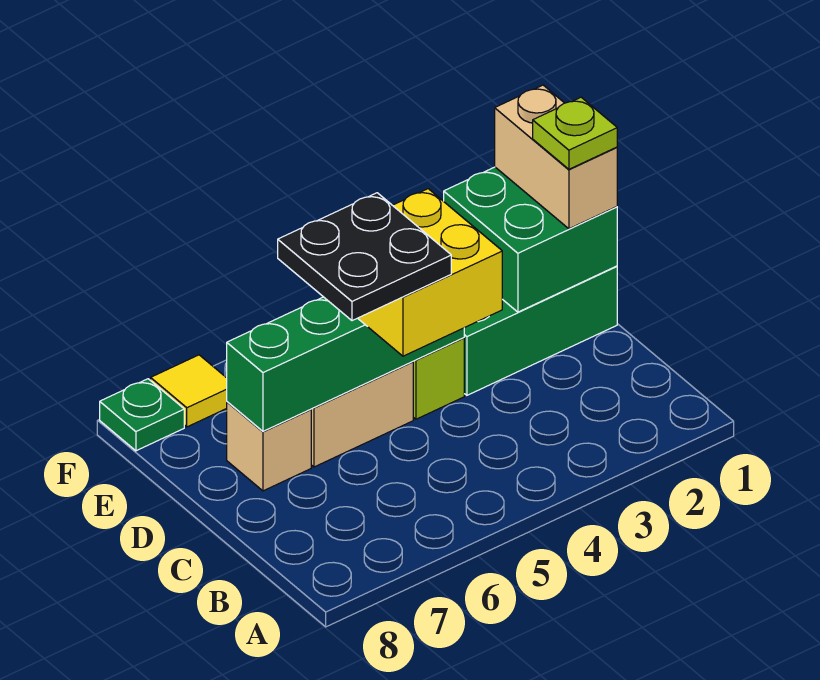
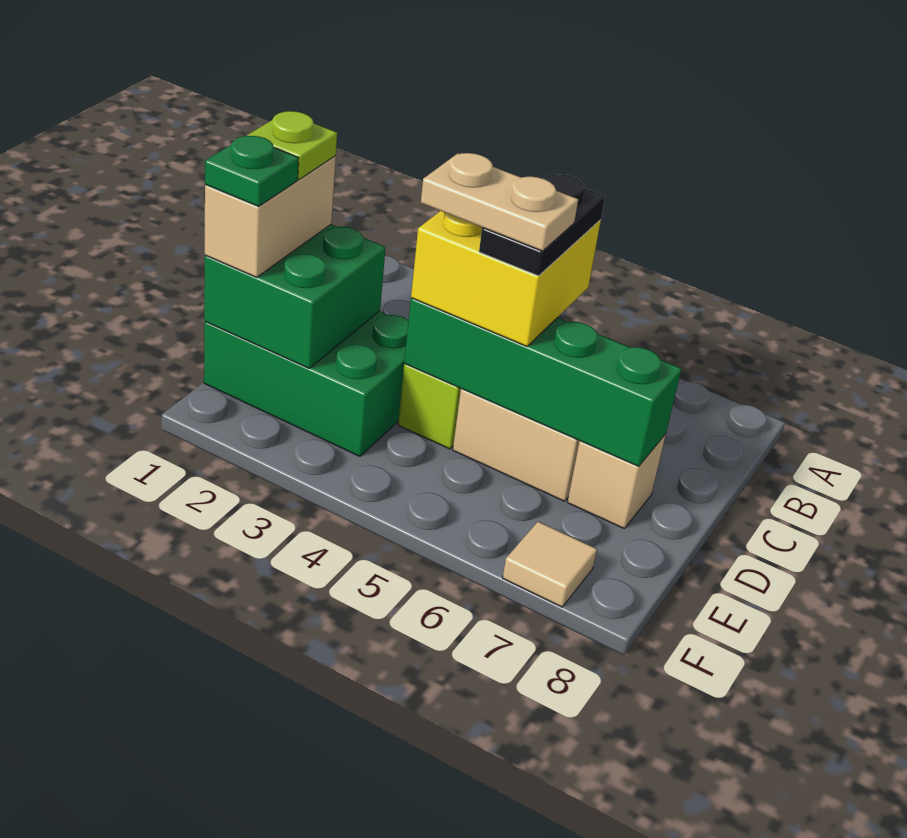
black plate C5:D6 level 4 -> black plate C5:D5 level 4
none -> tan plate D4:D5 level 5
yellow tile F7 level 1 -> tan tile F7 level 1
green plate F8 level 1 -> green plate E1 level 4

